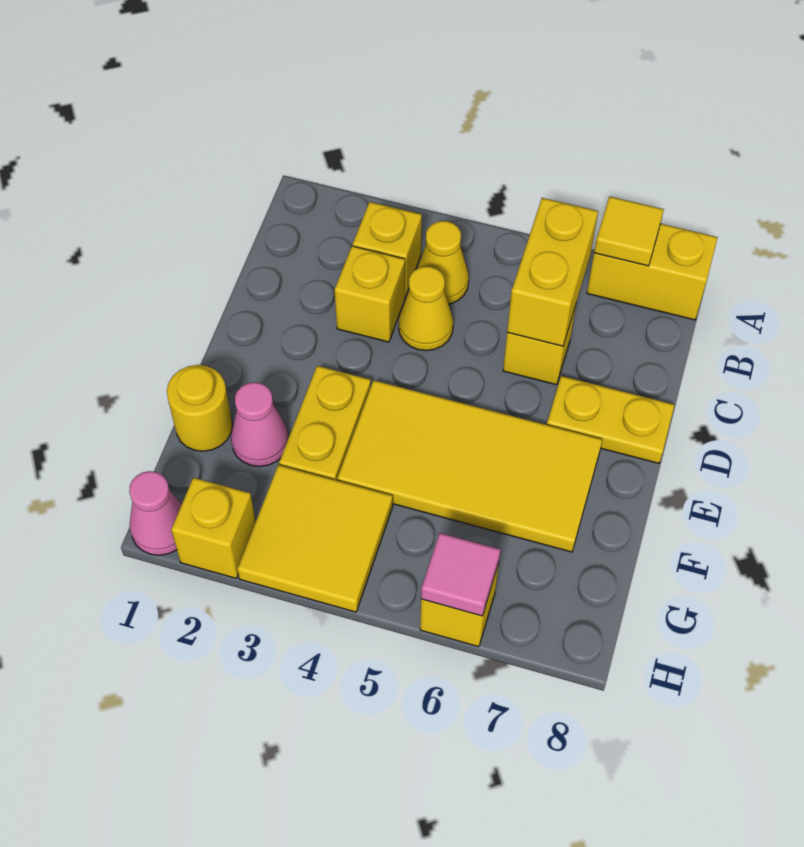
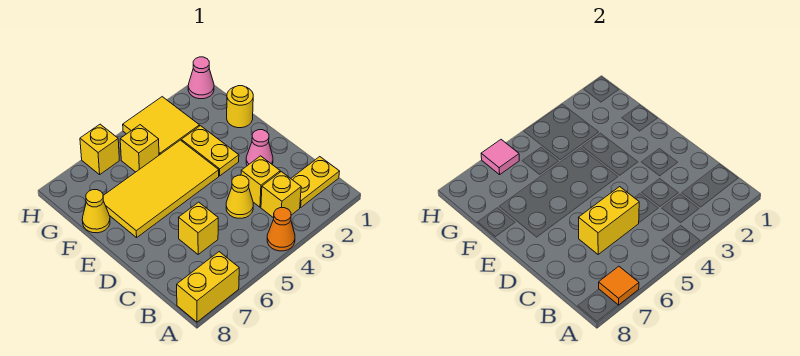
none -> orange cone A4 level 1
yellow tile A7 level 2 -> orange tile A7 level 2
yellow cone B4 level 1 -> yellow cone F8 level 1
yellow brick B6:C6 level 2 -> yellow brick C5:C6 level 2
yellow plate D7:D8 level 1 -> yellow plate B1:B2 level 1
pink cone F2 level 1 -> pink cone D2 level 1
yellow brick H2 level 1 -> yellow brick G5 level 1

